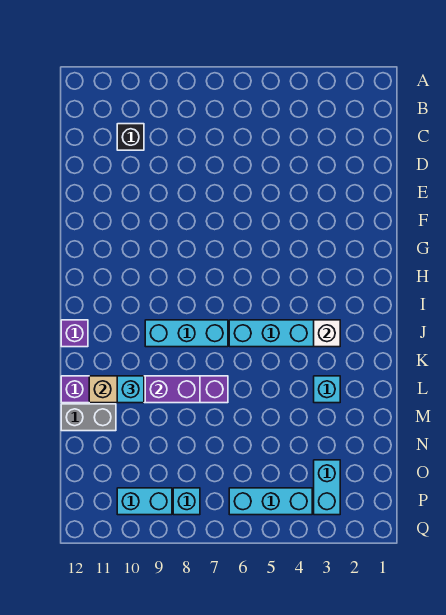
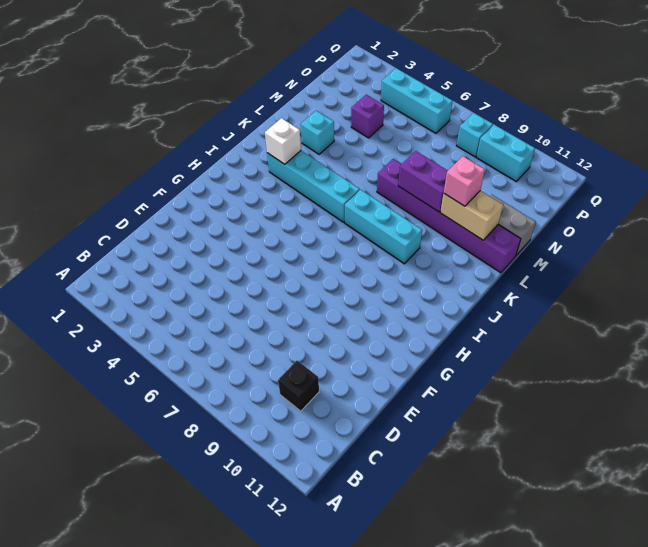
purple brick J12 level 1 -> purple brick N4 level 1
cyan brick L10 level 3 -> pink brick L10 level 3
cyan brick O3:P3 level 1 -> none

